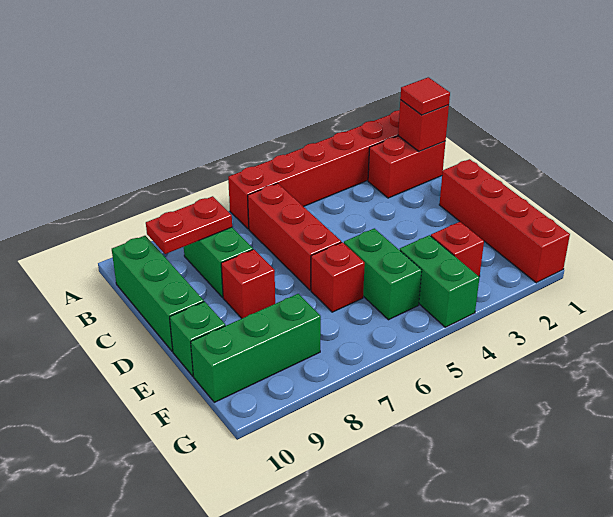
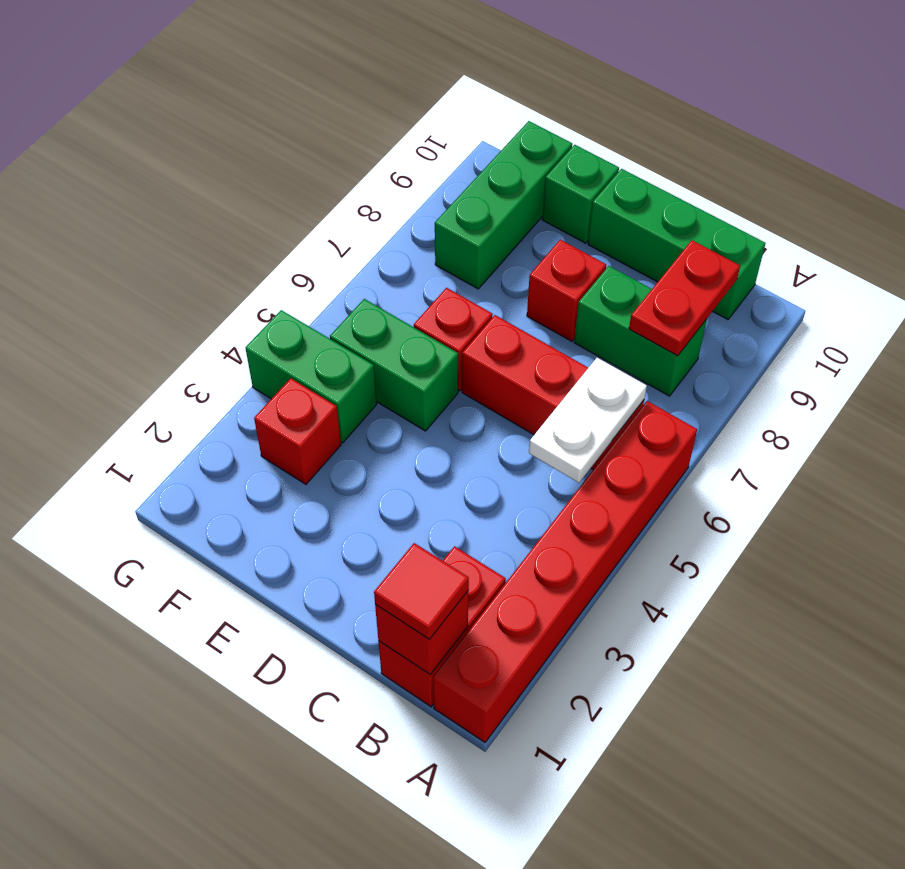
none -> white plate B5:B6 level 2
red brick D1:G1 level 1 -> none

